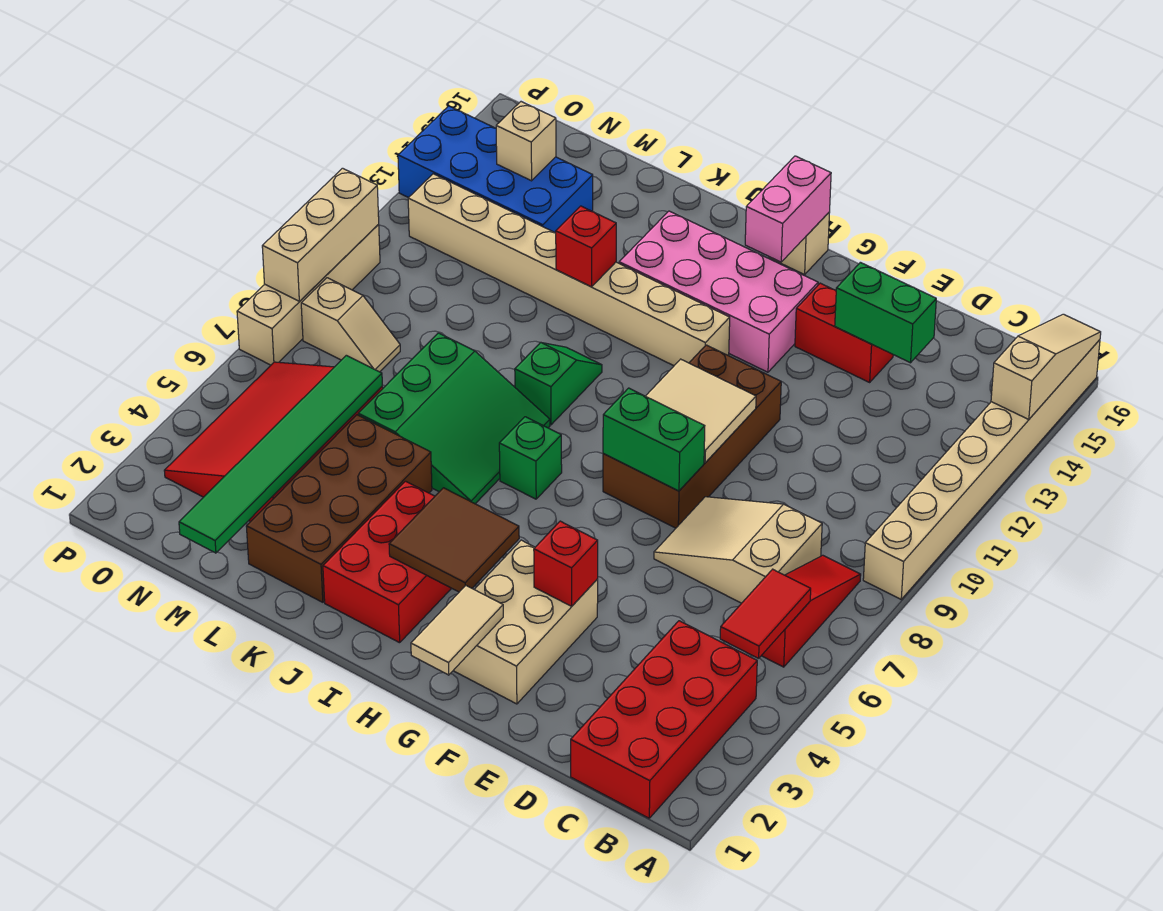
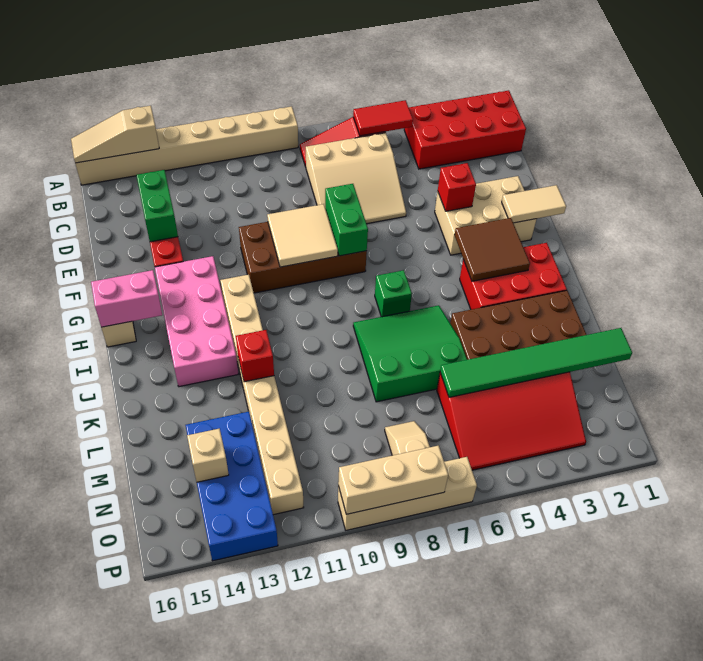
tan slope C7:E8 level 1 top C -> tan slope C6:E8 level 1 top C
green slope J9:J10 level 1 top 9 -> none

